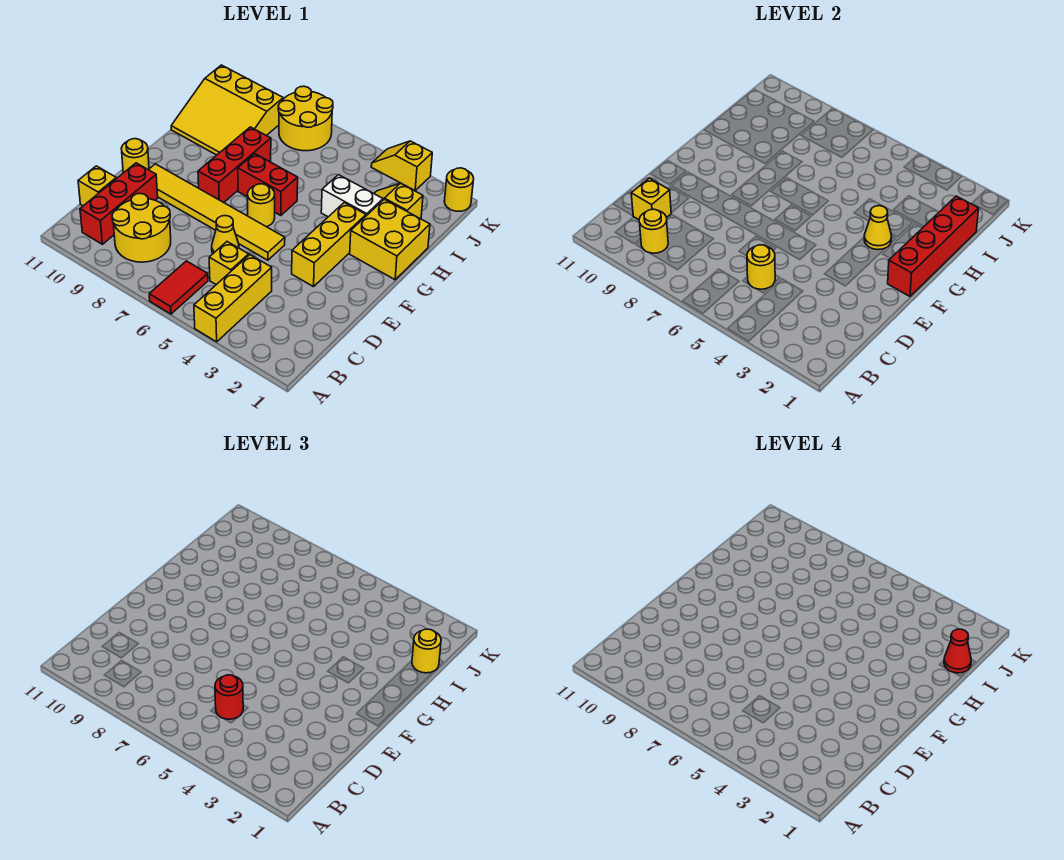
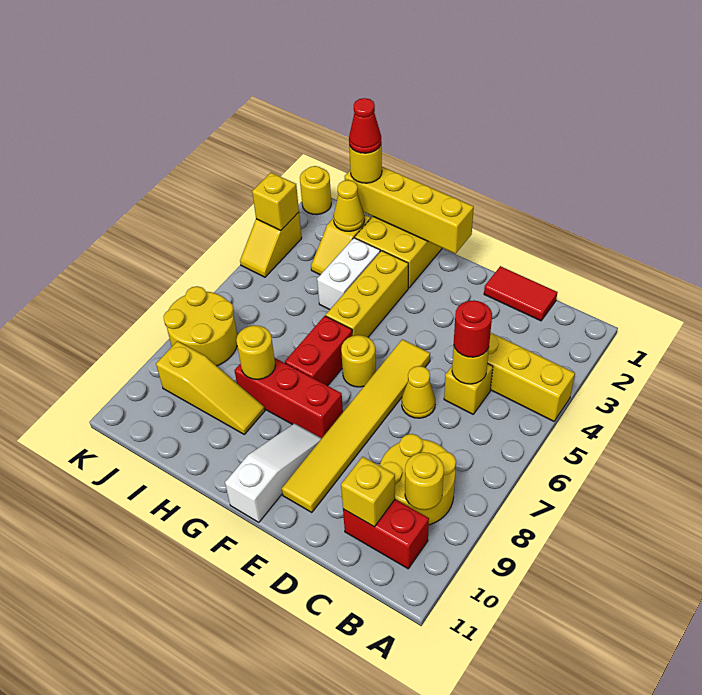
red tile A6:B6 level 1 -> red tile C1:D1 level 1
red brick B10:D10 level 1 -> red brick B10:C10 level 1
yellow brick C11 level 1 -> yellow brick K3 level 2
yellow brick E3:G3 level 1 -> yellow brick G3:G5 level 1
yellow round brick E11 level 1 -> yellow round brick H8 level 2
red brick F1:I1 level 2 -> yellow brick F1:I1 level 2
none -> white slope F9:F11 level 1 top 11
yellow cone G3 level 2 -> yellow cone I2 level 2
yellow slope H9:J11 level 1 top J -> yellow slope H9:J9 level 1 top J

